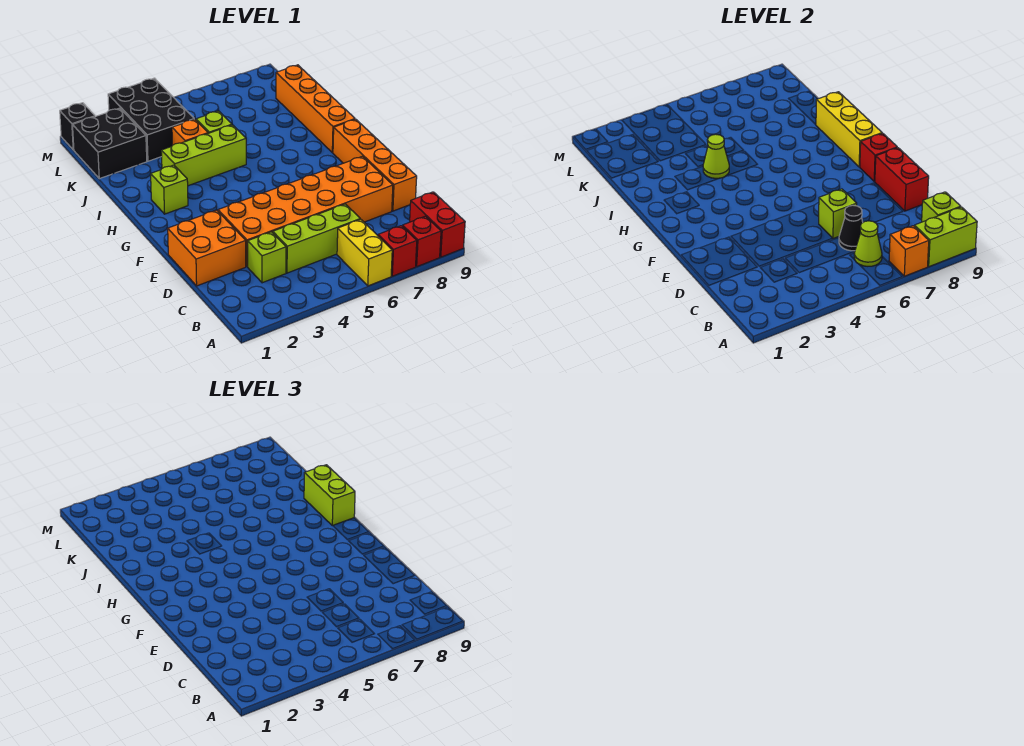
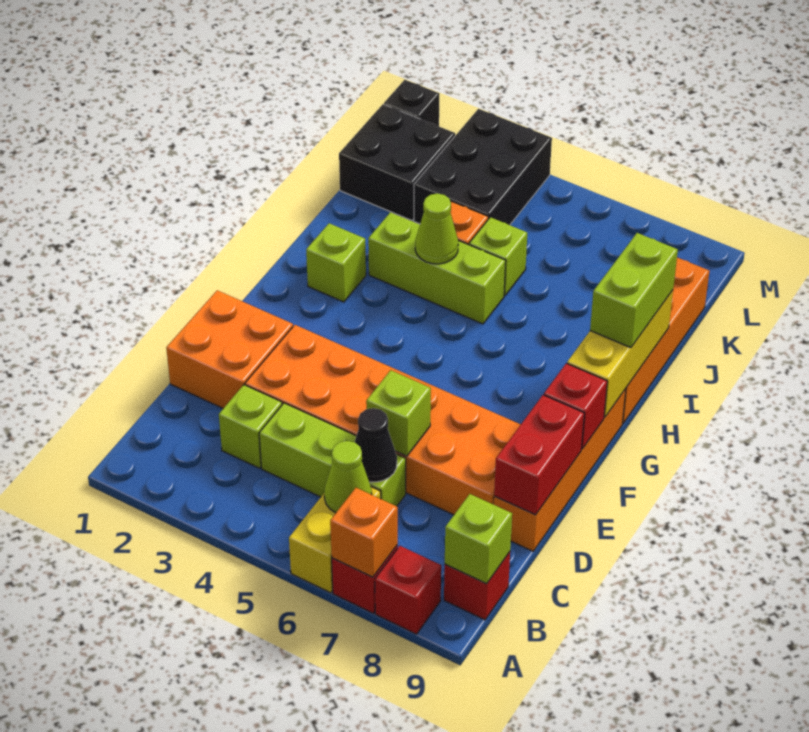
lime brick A8:A9 level 2 -> none
red brick A9:B9 level 1 -> red brick B9 level 1

